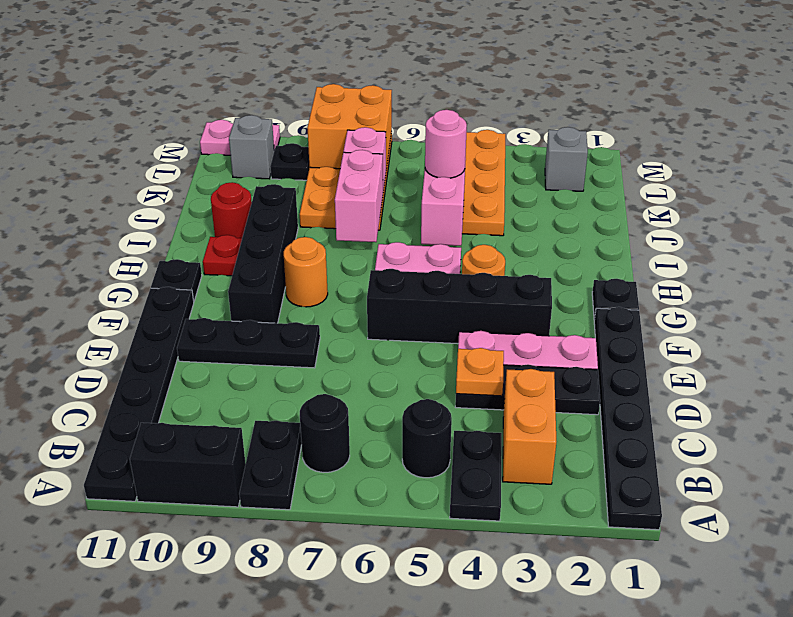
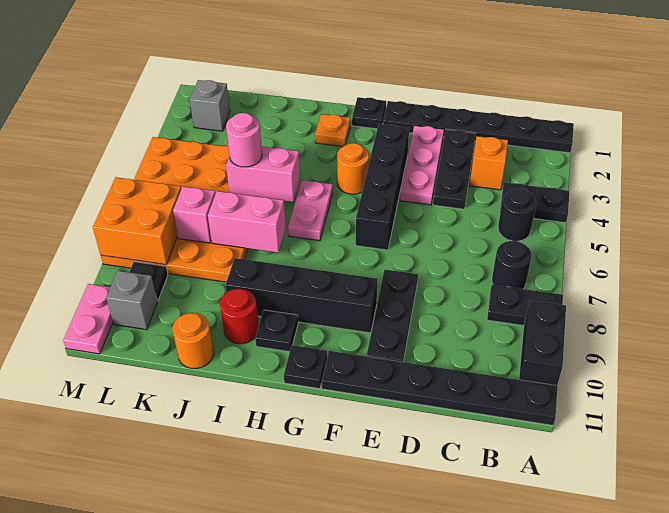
orange brick B3:C3 level 1 -> orange brick C3 level 1
orange plate D4 level 2 -> orange plate H2 level 1
orange round brick G8 level 1 -> orange round brick J11 level 1
red plate H10 level 1 -> black plate H10 level 1

